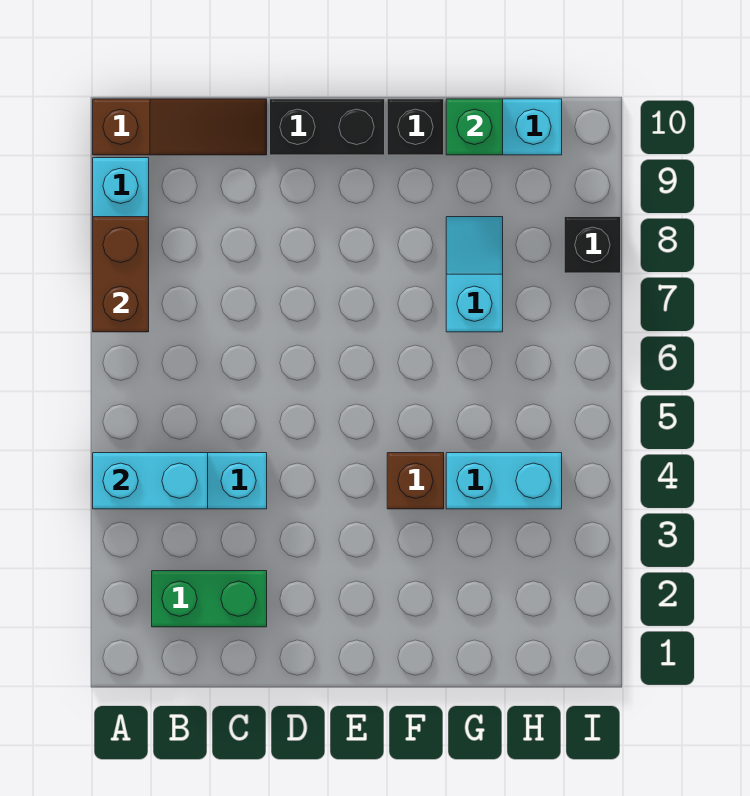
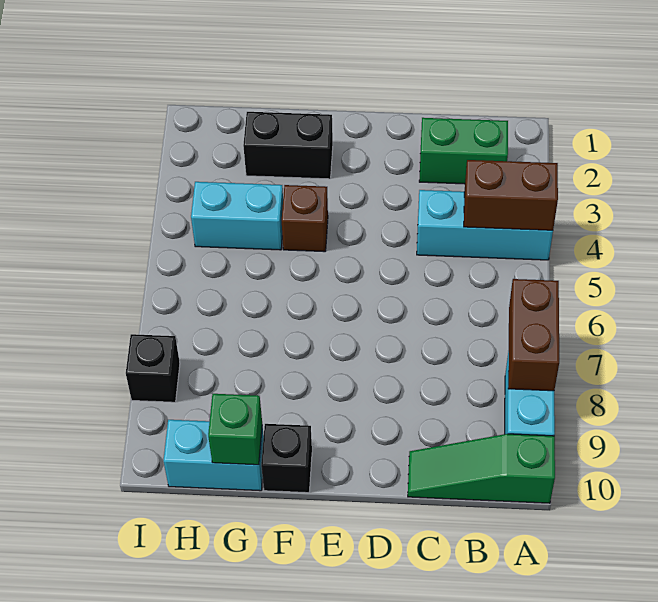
cyan brick A4:B4 level 2 -> brown brick A4:B4 level 2
brown slope A10:C10 level 1 top A -> green slope A10:C10 level 1 top A
black brick D10:E10 level 1 -> black brick F2:G2 level 1
cyan slope G7:G8 level 1 top 7 -> none

